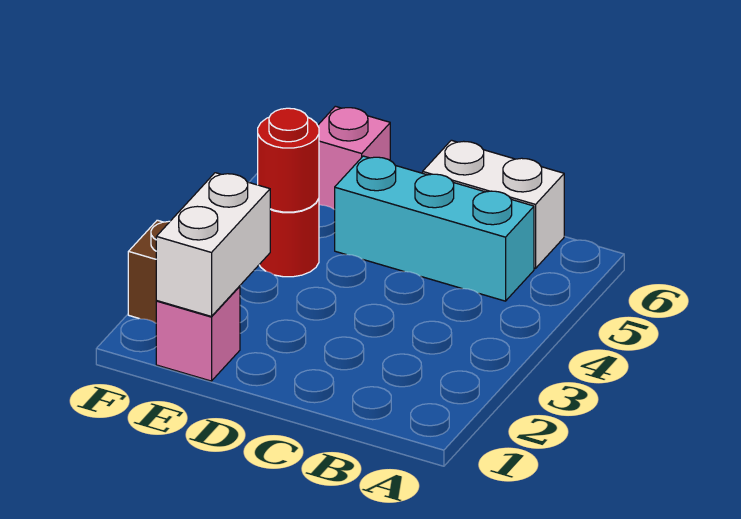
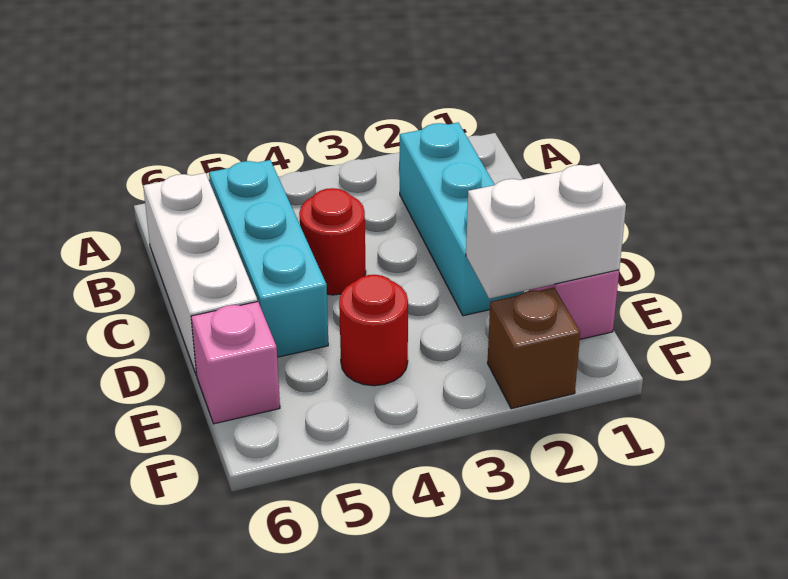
none -> cyan brick B2:D2 level 1
white brick B6:C6 level 1 -> white brick B6:D6 level 1
red round brick E4 level 2 -> red round brick C4 level 1

